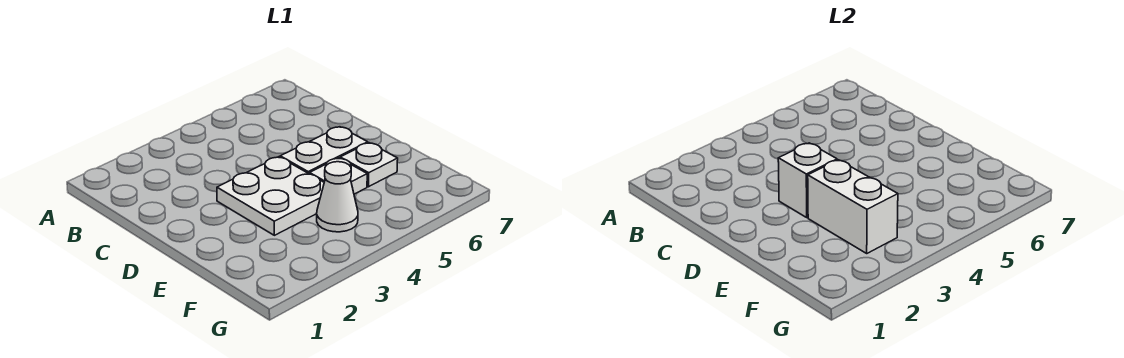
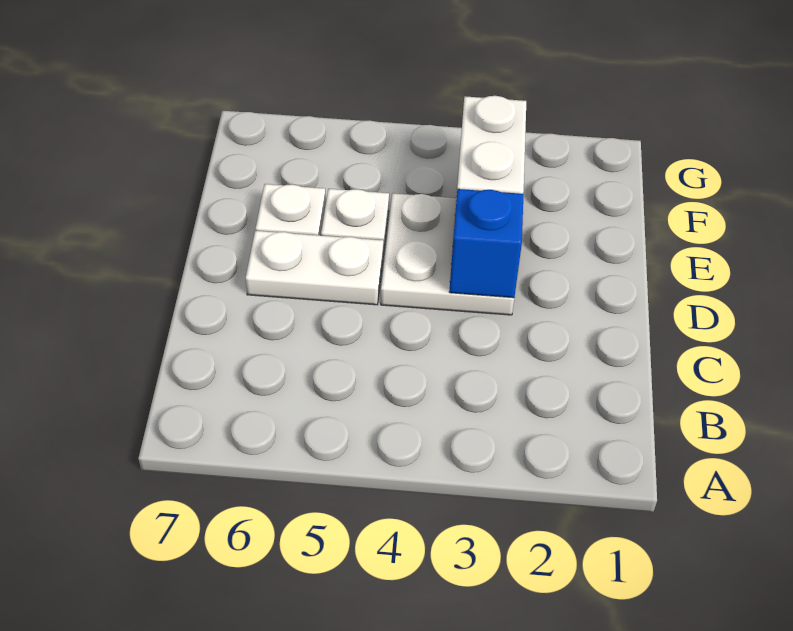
white brick D3 level 2 -> blue brick D3 level 2
white cone F4 level 1 -> none

